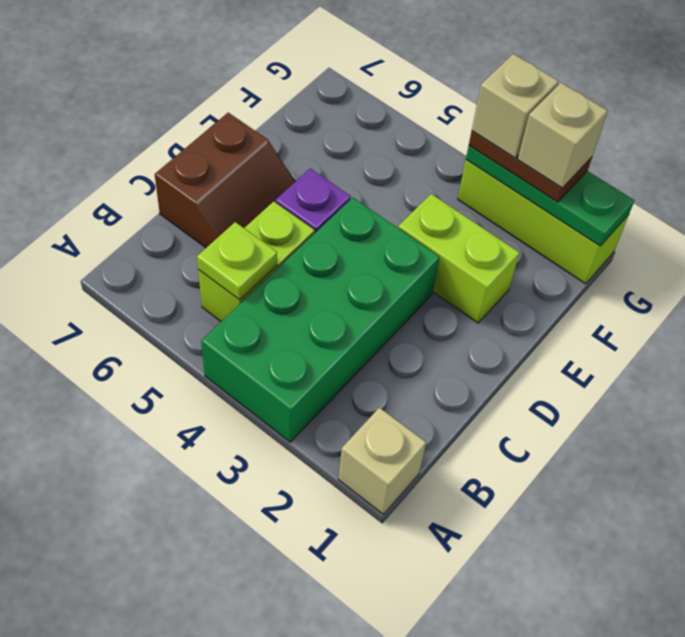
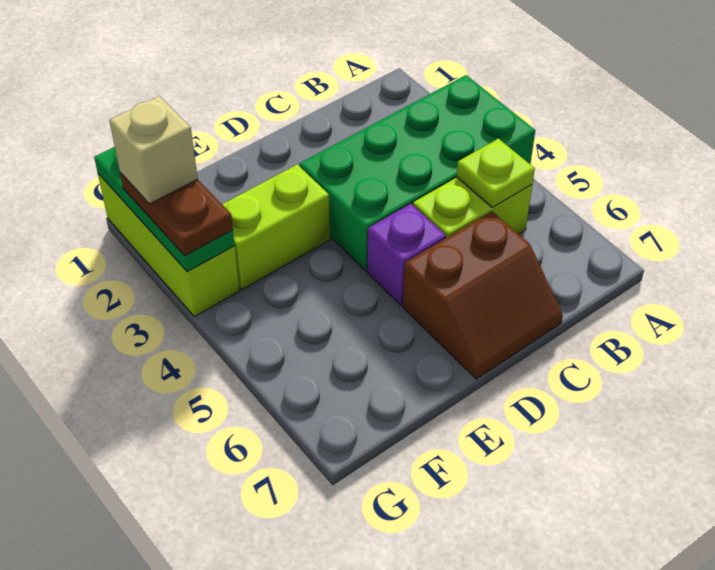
tan brick A1 level 1 -> none
brown slope C6:D7 level 1 top 7 -> brown slope C6:D7 level 1 top 6
lime brick E2:E3 level 1 -> lime brick E3:F3 level 1
tan brick G3 level 4 -> none

